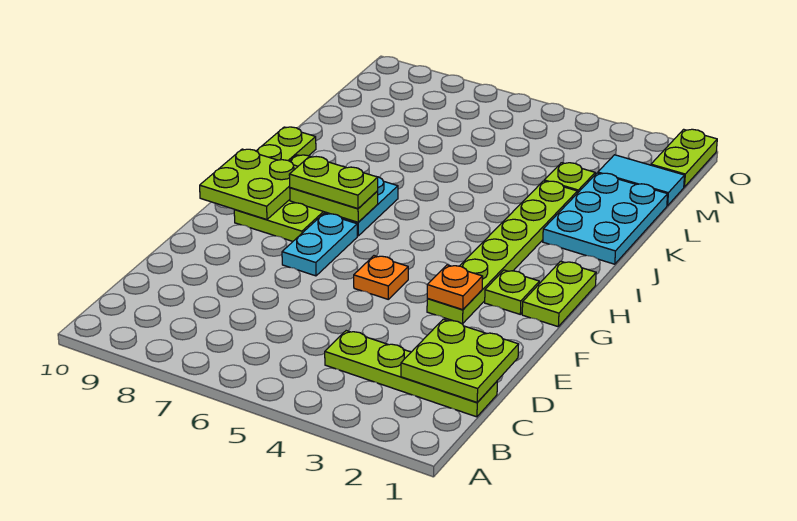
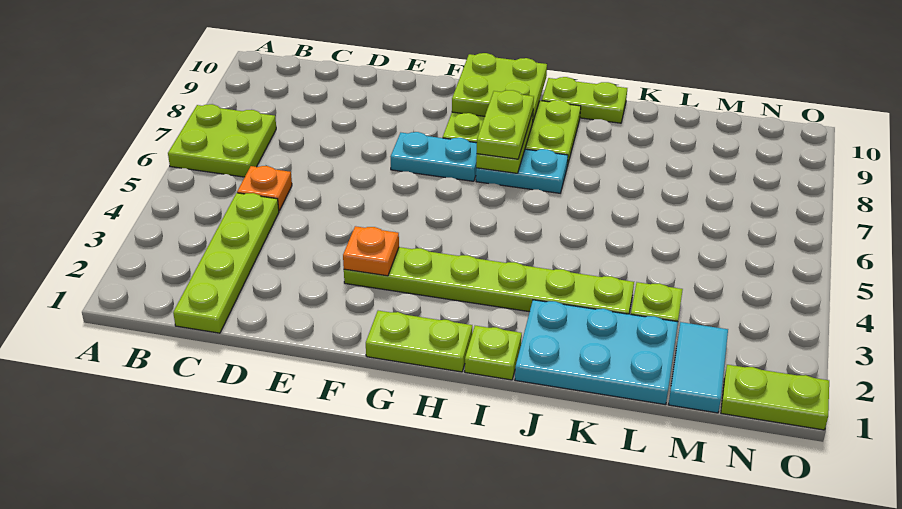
lime plate C1:D2 level 2 -> lime plate A6:B7 level 1
orange plate F5 level 1 -> orange plate C5 level 1
lime plate G2 level 1 -> lime plate I1 level 1

